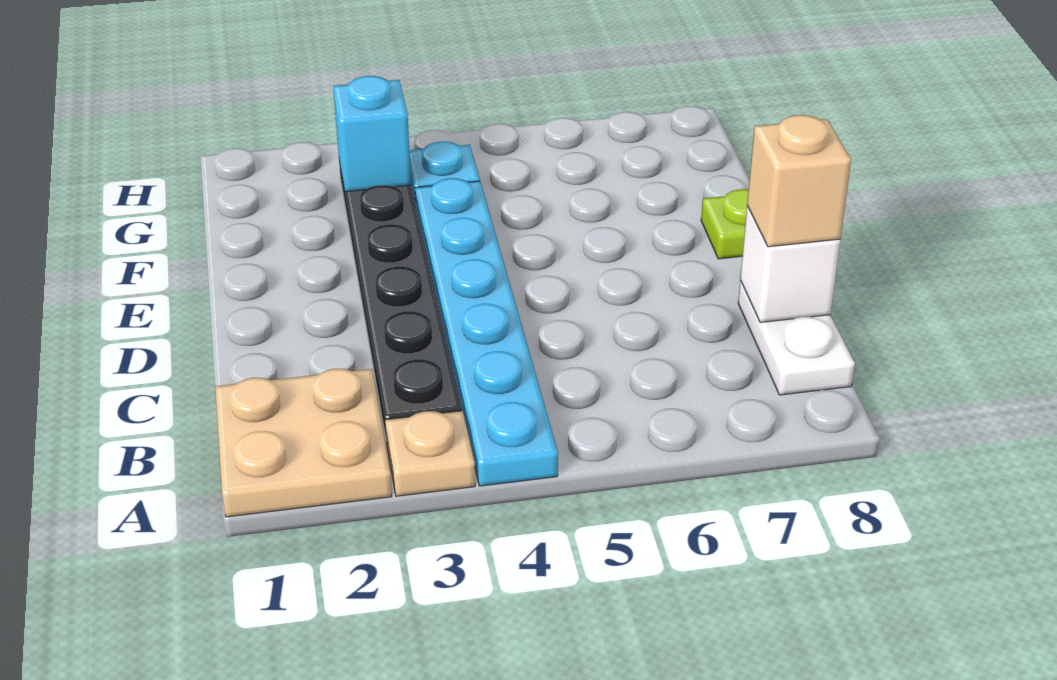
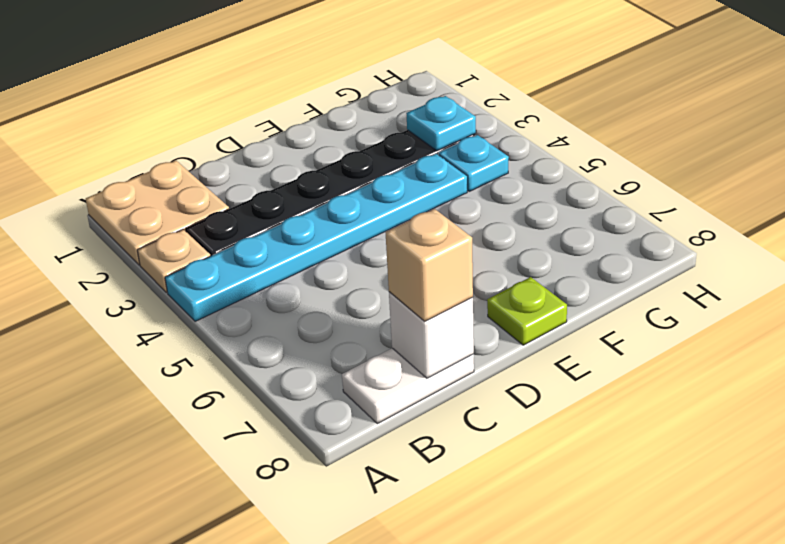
cyan brick G3 level 2 -> cyan plate G3 level 2

